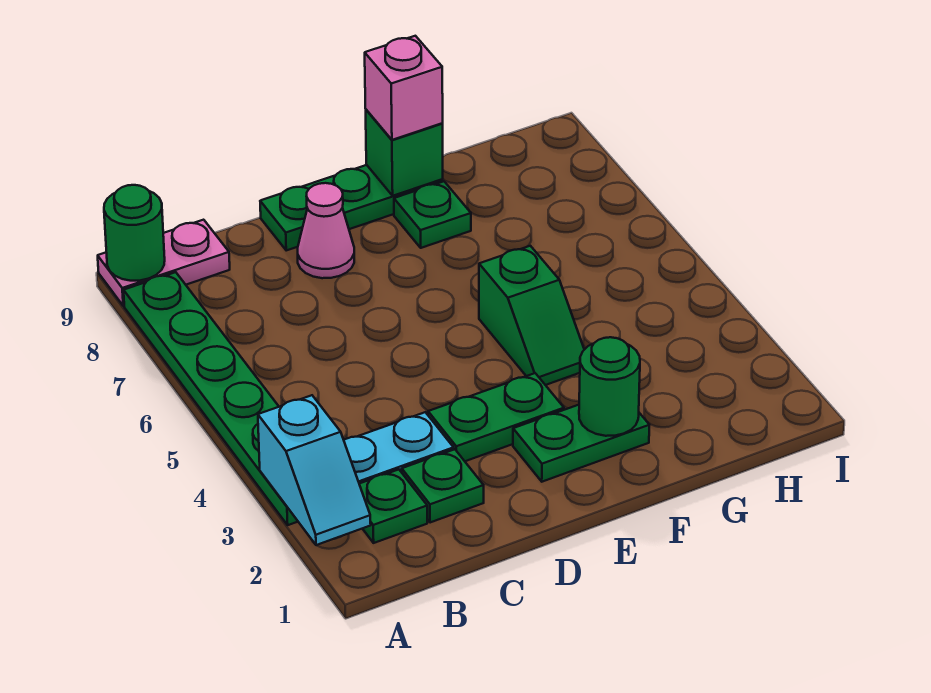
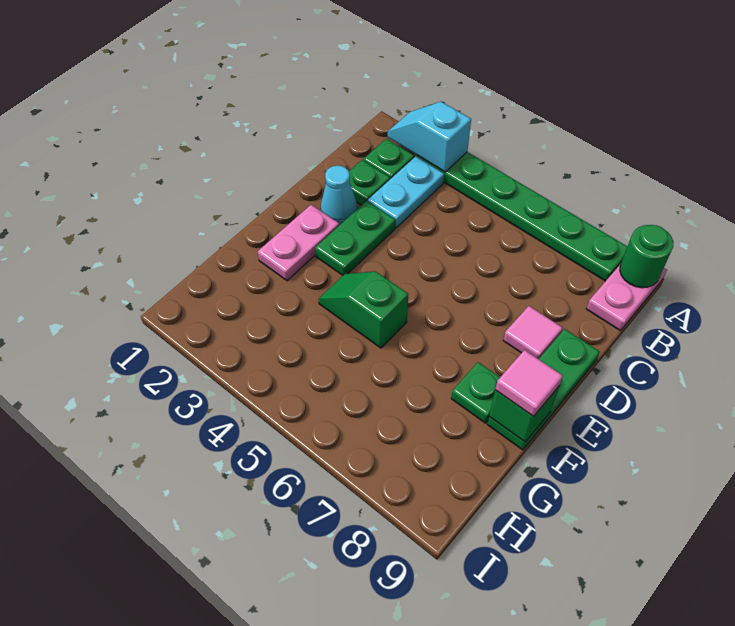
none -> cyan cone D2 level 1
pink cone D8 level 1 -> pink tile D8 level 1
green plate E2:F2 level 1 -> pink plate E2:F2 level 1
green round brick F2 level 2 -> none
pink brick F9 level 3 -> pink tile F9 level 3

